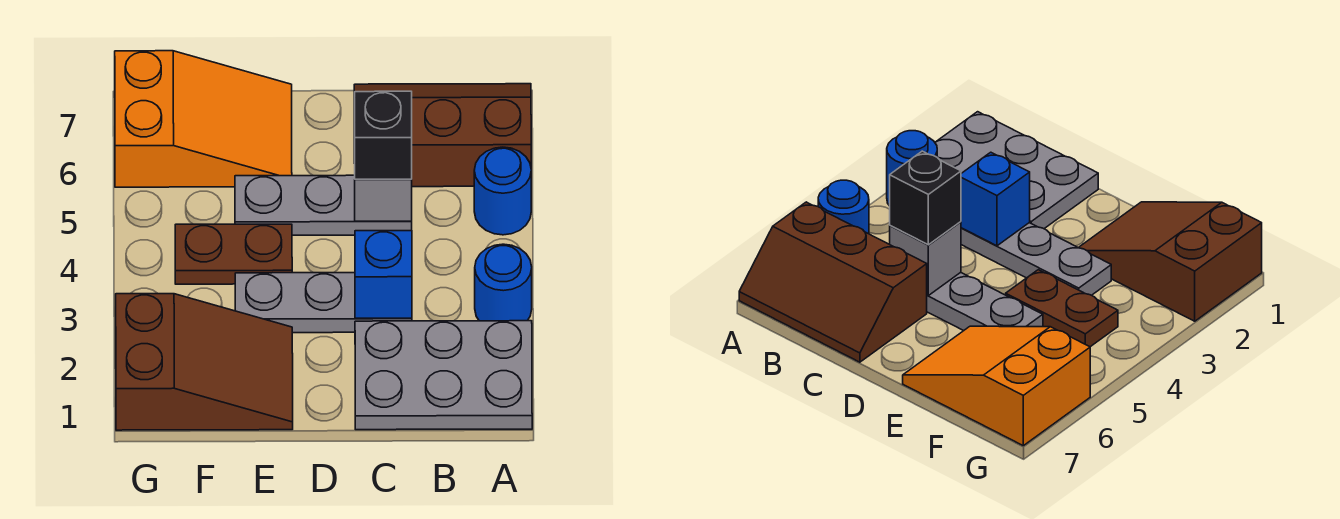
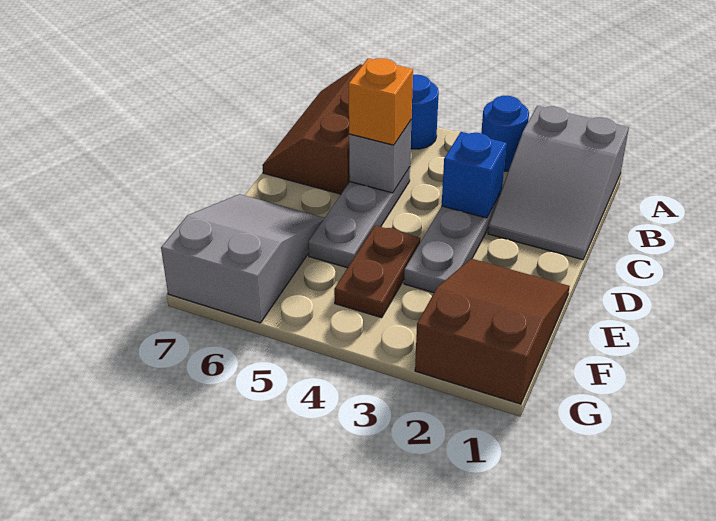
grey plate A1:C2 level 1 -> grey slope A1:C2 level 1 top A
black brick C5 level 3 -> orange brick C5 level 3
orange slope E6:G7 level 1 top G -> grey slope E6:G7 level 1 top G

